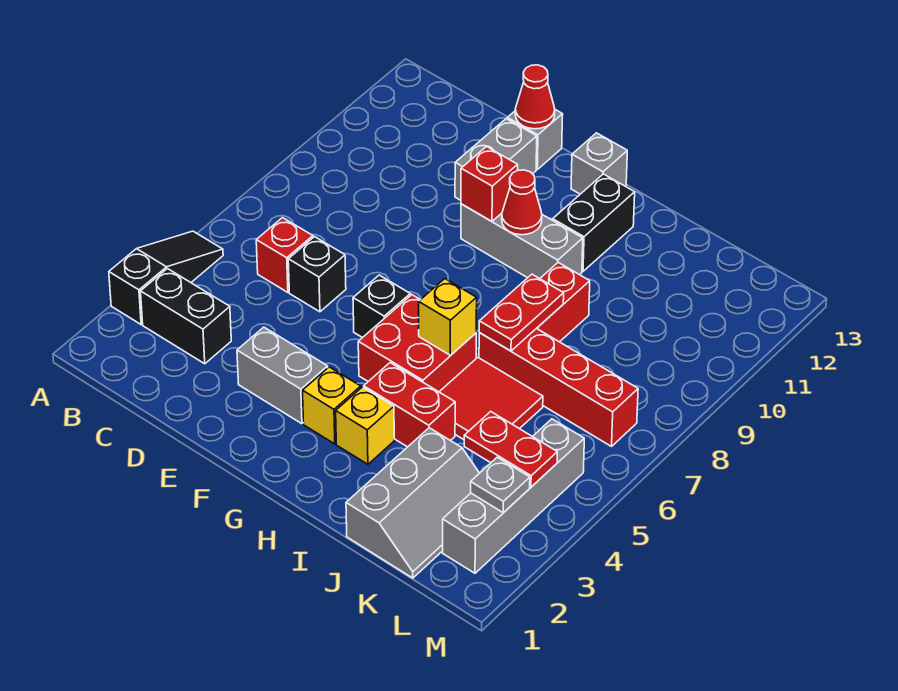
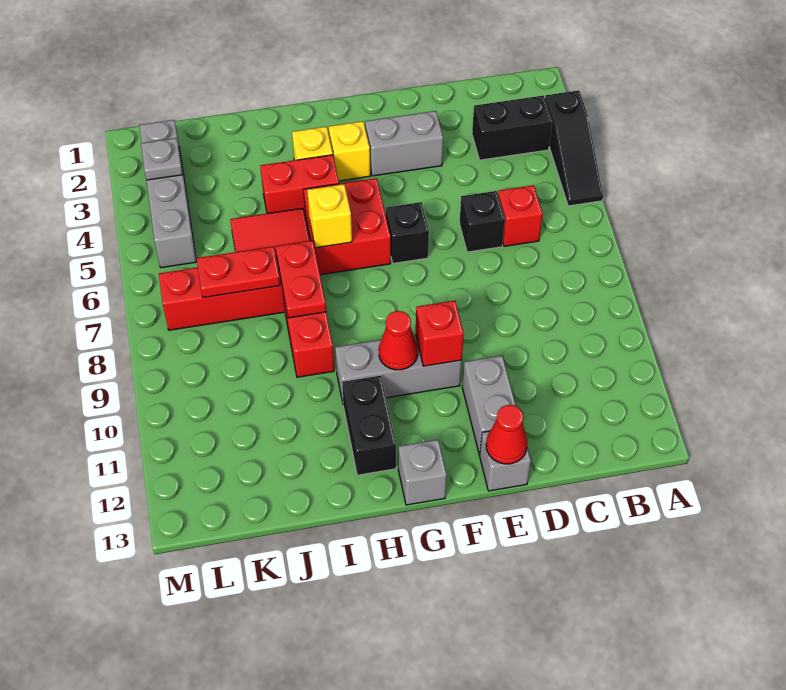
grey slope J1:K3 level 1 top J -> none
red plate K4:L4 level 2 -> red plate J7:K7 level 2

